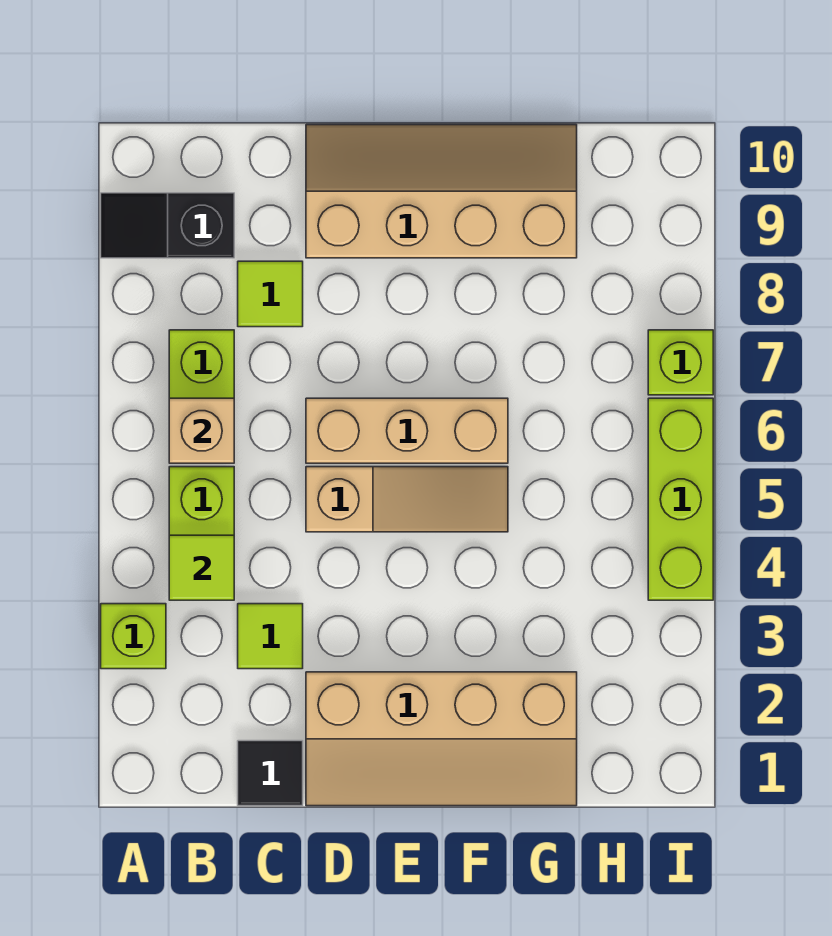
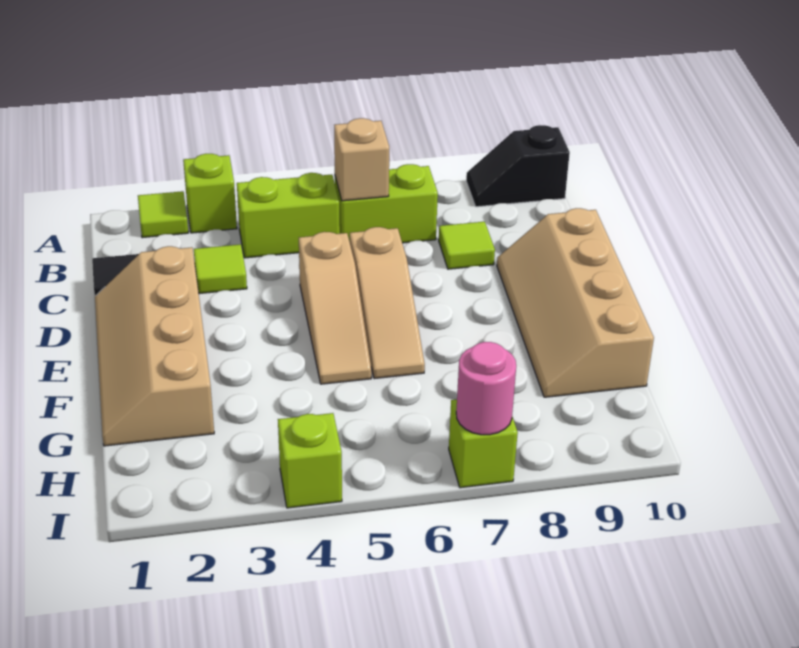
black slope A9:B9 level 1 top B -> black slope A9:A10 level 1 top 10
lime tile B4 level 2 -> lime tile A2 level 1
tan brick D6:F6 level 1 -> tan slope D6:F6 level 1 top D
tan slope D9:G10 level 1 top 9 -> tan slope D9:G10 level 1 top 10
lime brick I4:I6 level 1 -> lime brick I4 level 1
none -> pink round brick I7 level 2

